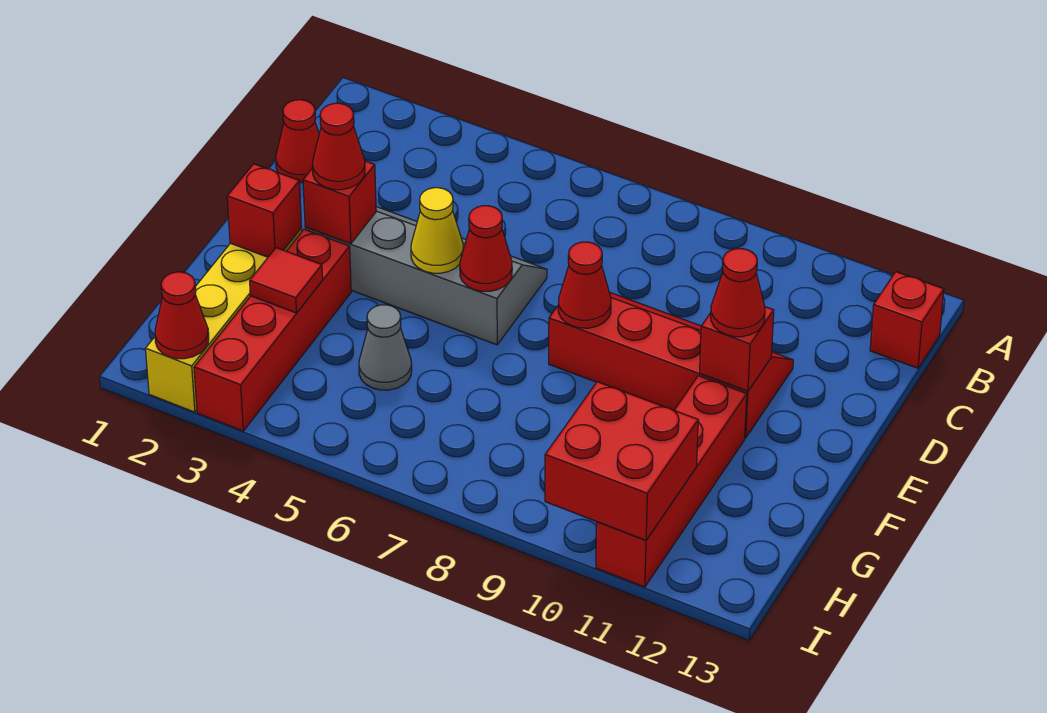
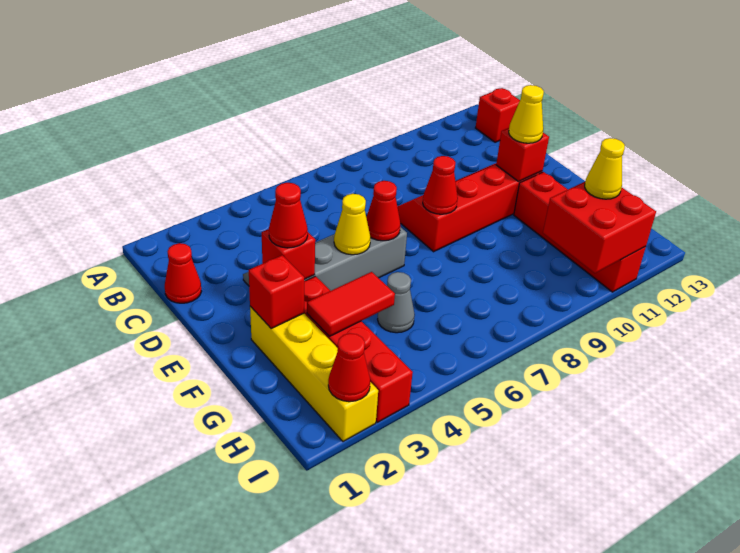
red cone E11 level 3 -> yellow cone E11 level 3
red tile G3 level 2 -> red tile G3:G4 level 2
none -> yellow cone H11 level 3

